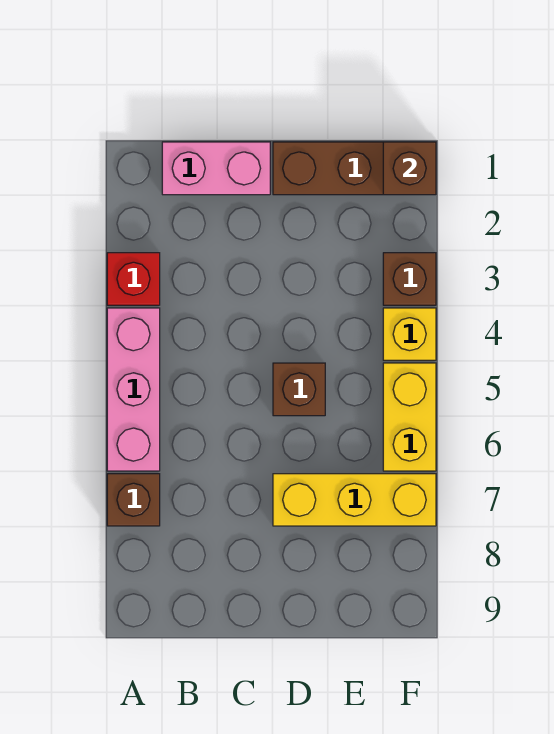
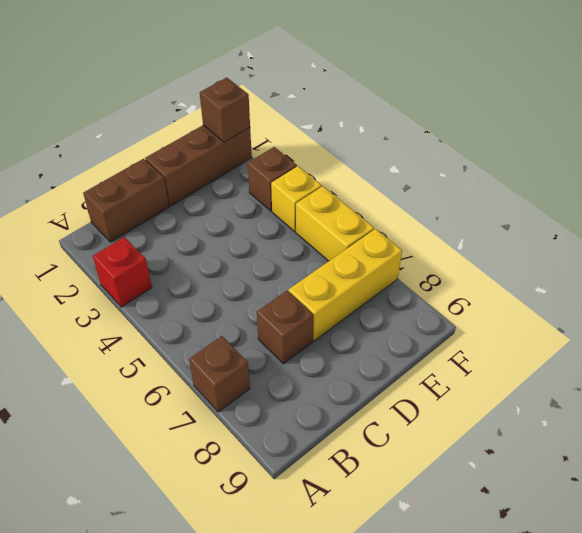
pink brick A4:A6 level 1 -> none
pink brick B1:C1 level 1 -> brown brick B1:C1 level 1
brown brick D5 level 1 -> brown brick C7 level 1

